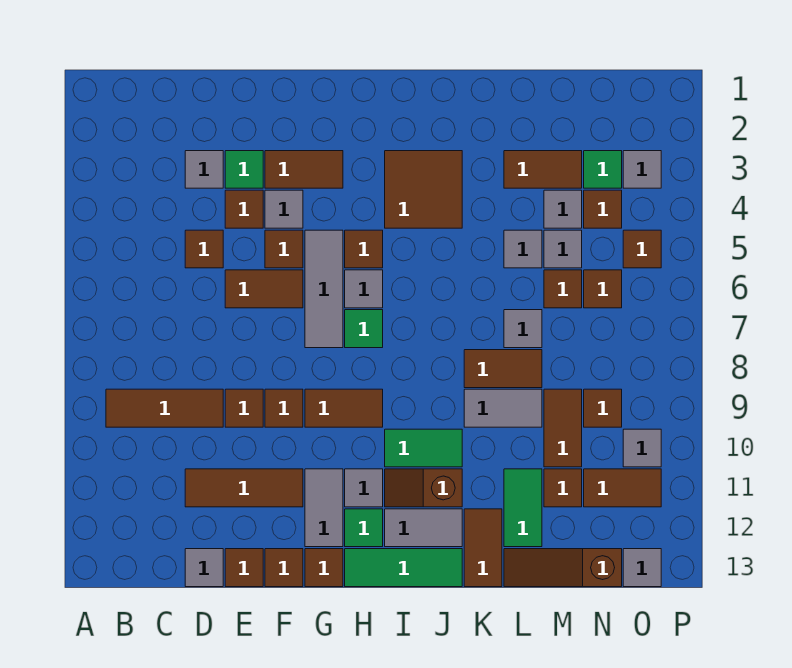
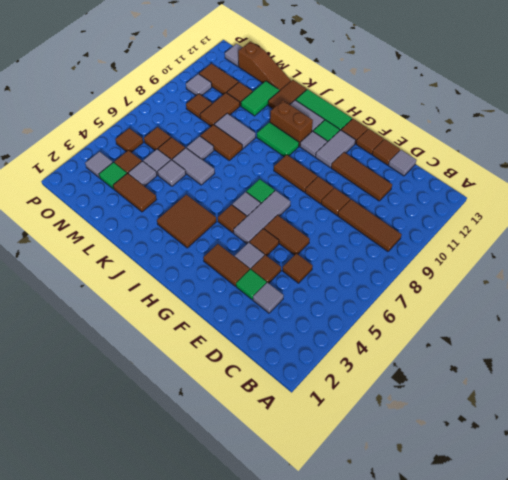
brown slope I11:J11 level 1 top J -> brown brick I11:J11 level 1
none -> grey tile K6:L6 level 1

